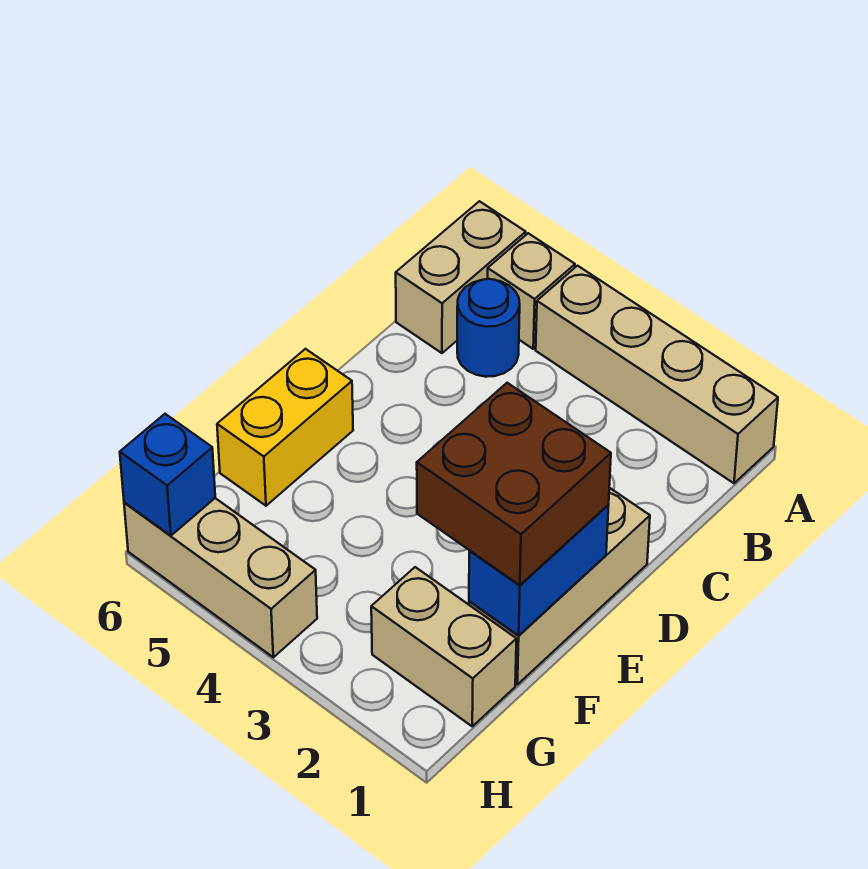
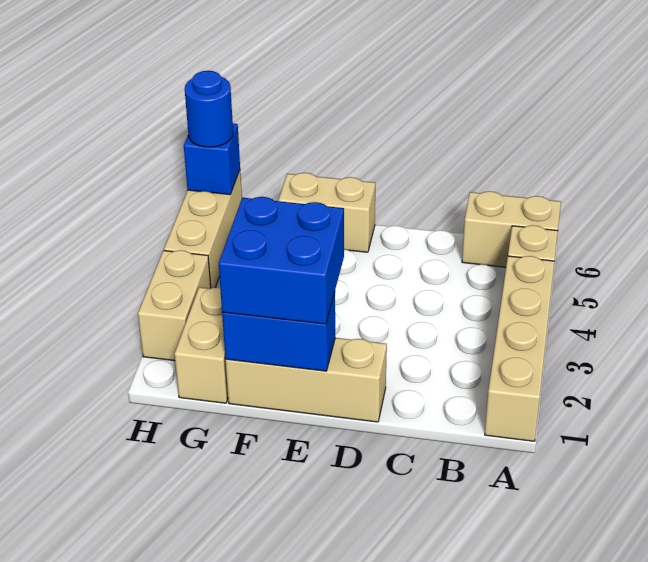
blue round brick B5 level 1 -> blue round brick H6 level 3
brown brick E1:F2 level 3 -> blue brick E1:F2 level 3
yellow brick E6:F6 level 1 -> tan brick E6:F6 level 1
none -> tan brick H2:H3 level 1

